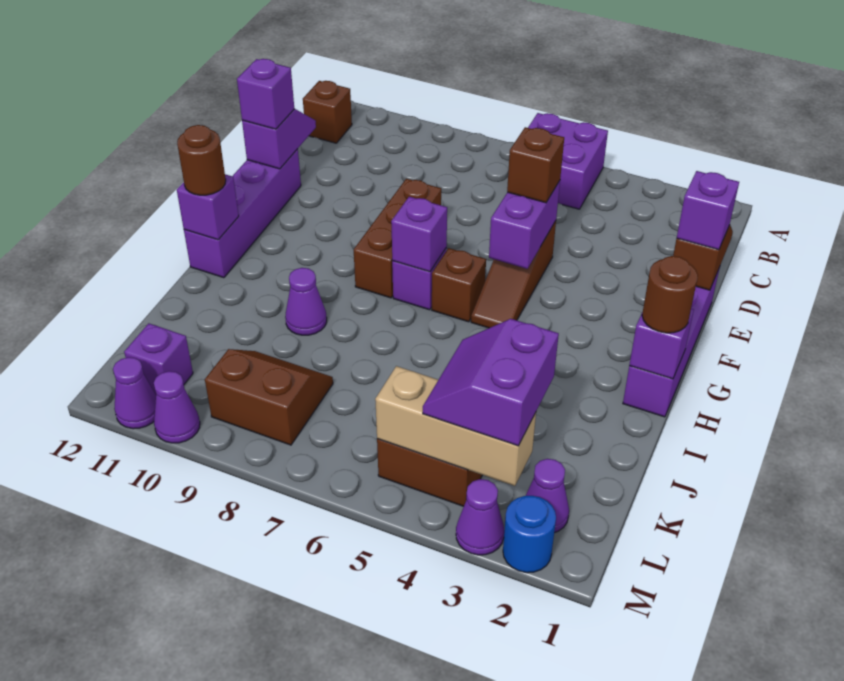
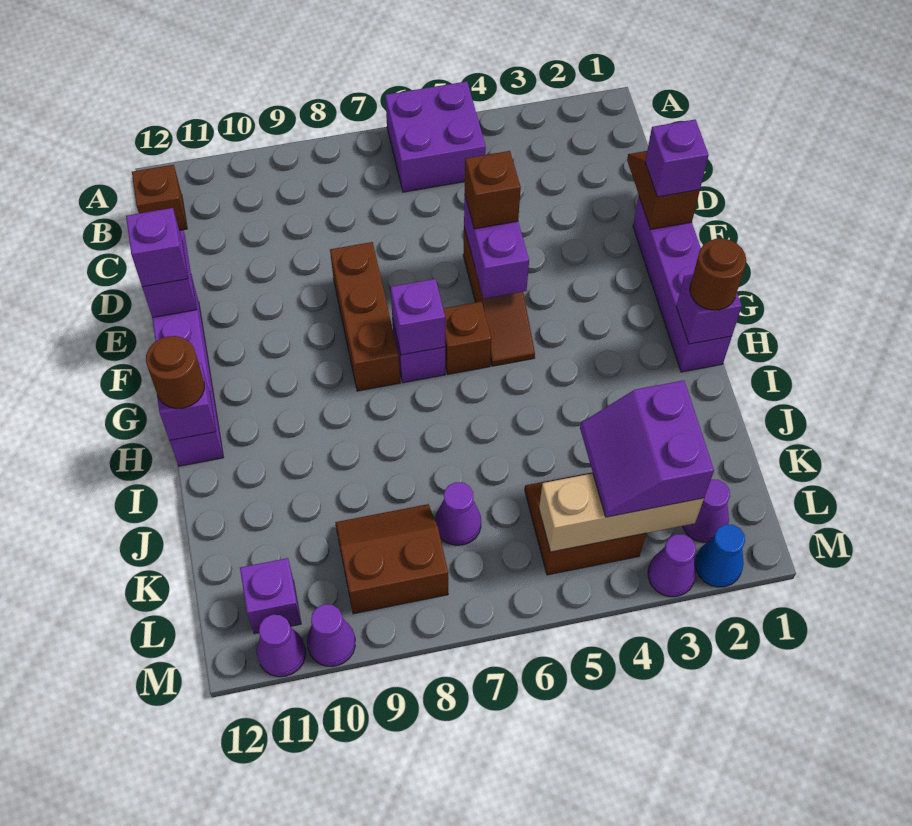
purple cone I9 level 1 -> purple cone K7 level 1
blue round brick M2 level 1 -> blue cone M2 level 1

